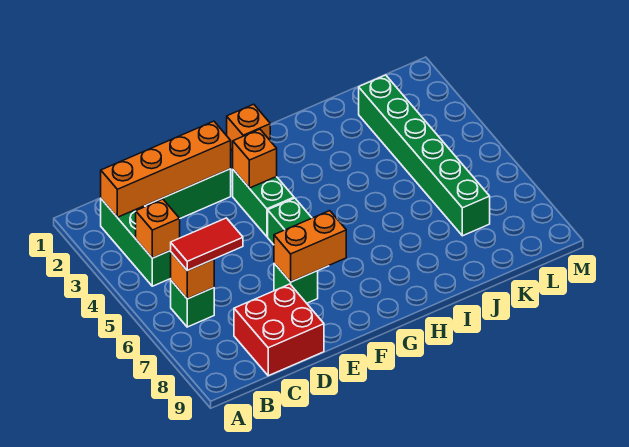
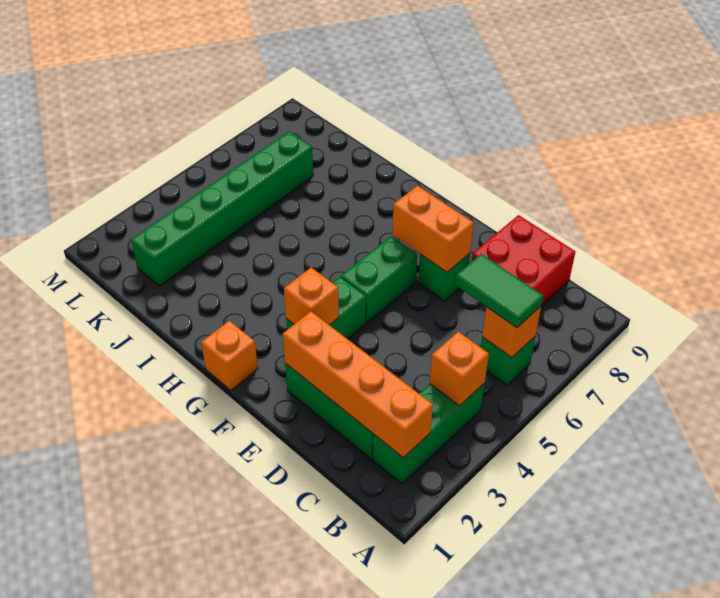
red tile B6:C6 level 3 -> green tile B6:C6 level 3

